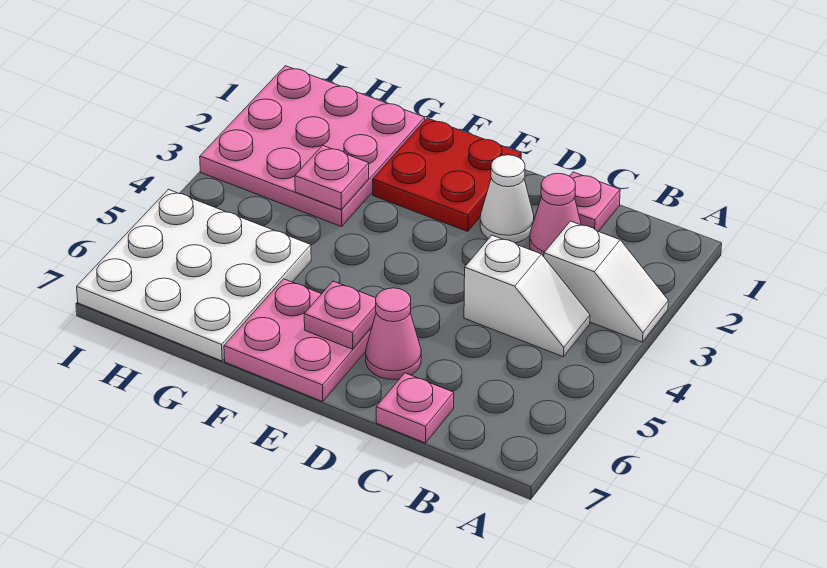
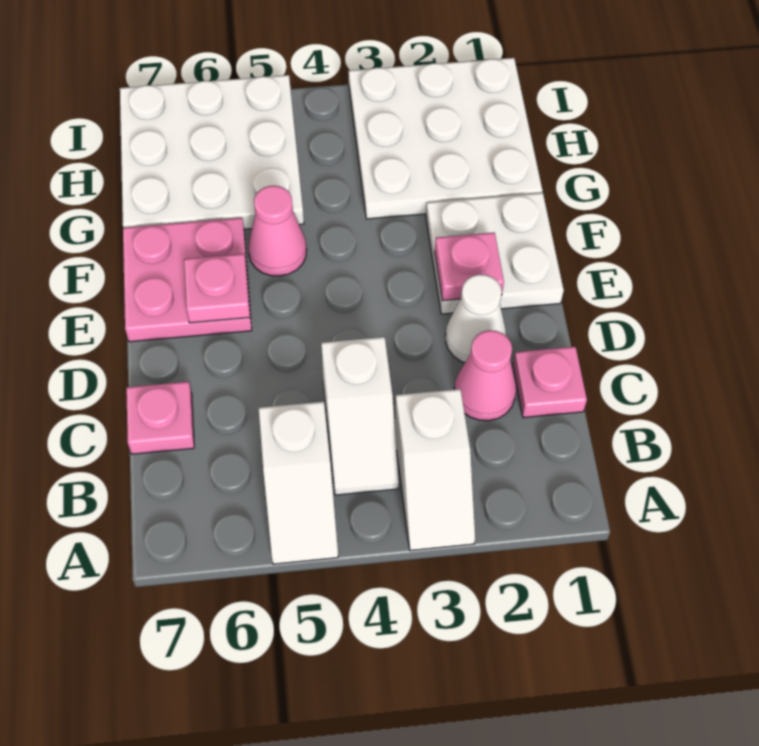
none -> white slope A5:B5 level 1 top B
pink cone D6 level 1 -> pink cone F5 level 1
red plate E1:F2 level 1 -> white plate E1:F2 level 1
pink plate G1:I3 level 1 -> white plate G1:I3 level 1
pink plate G3 level 2 -> pink plate E2 level 2

